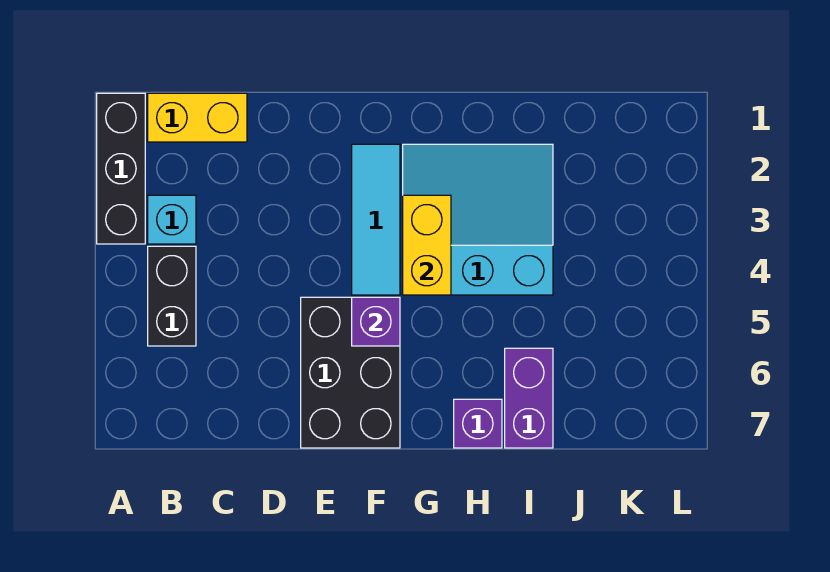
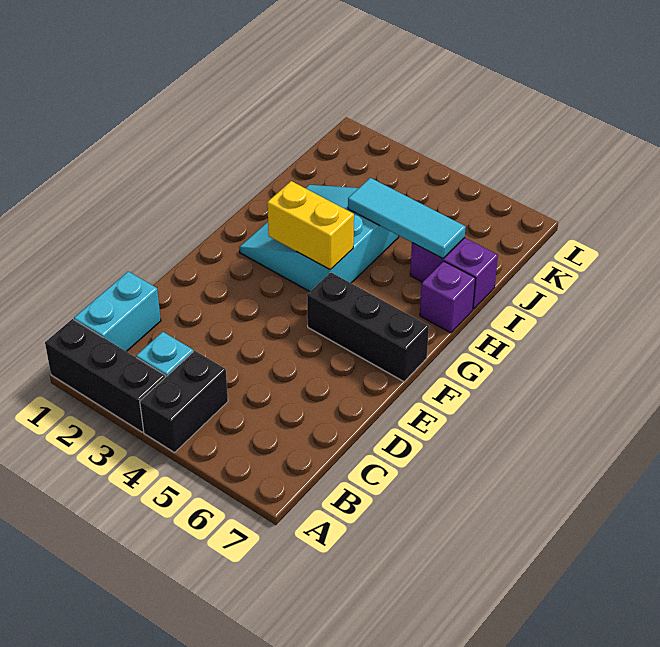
yellow brick B1:C1 level 1 -> cyan brick B1:C1 level 1
black brick B4:B5 level 1 -> black brick A4:B4 level 1
black brick E5:F7 level 1 -> black brick F5:F7 level 1
cyan tile F2:F4 level 1 -> cyan tile I4:I6 level 2
purple brick F5 level 2 -> none

